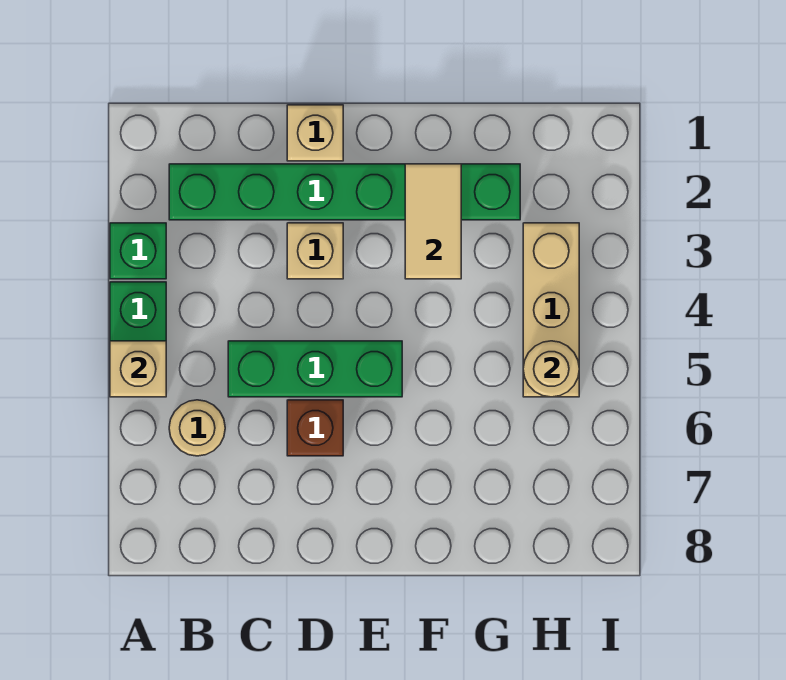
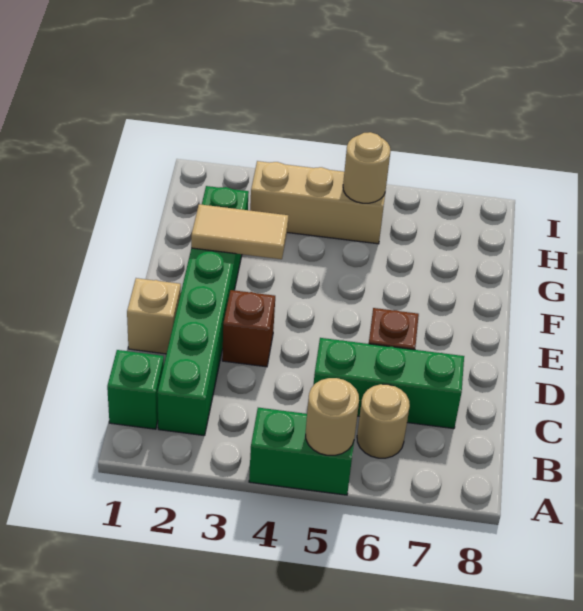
green brick A3 level 1 -> green brick B1 level 1
tan brick A5 level 2 -> tan round brick A5 level 2
green brick C5:E5 level 1 -> green brick C5:C7 level 1
tan brick D3 level 1 -> brown brick D3 level 1

